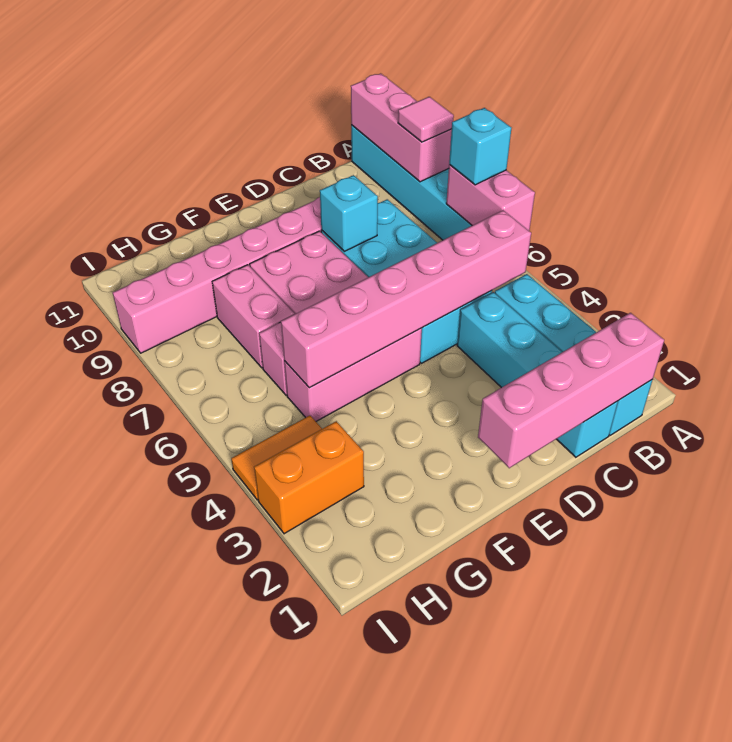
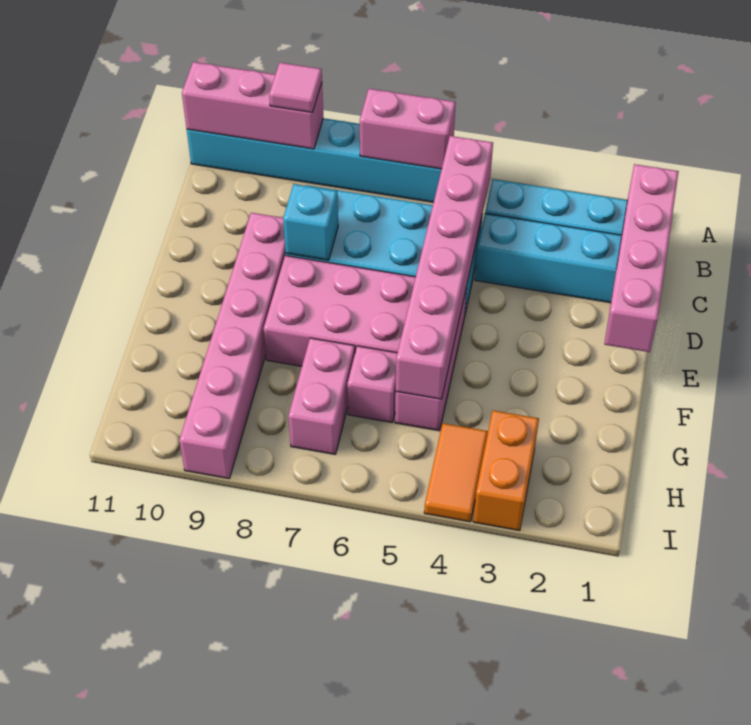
cyan brick A7 level 3 -> none
pink brick G7:G8 level 1 -> pink brick G7:H7 level 1

